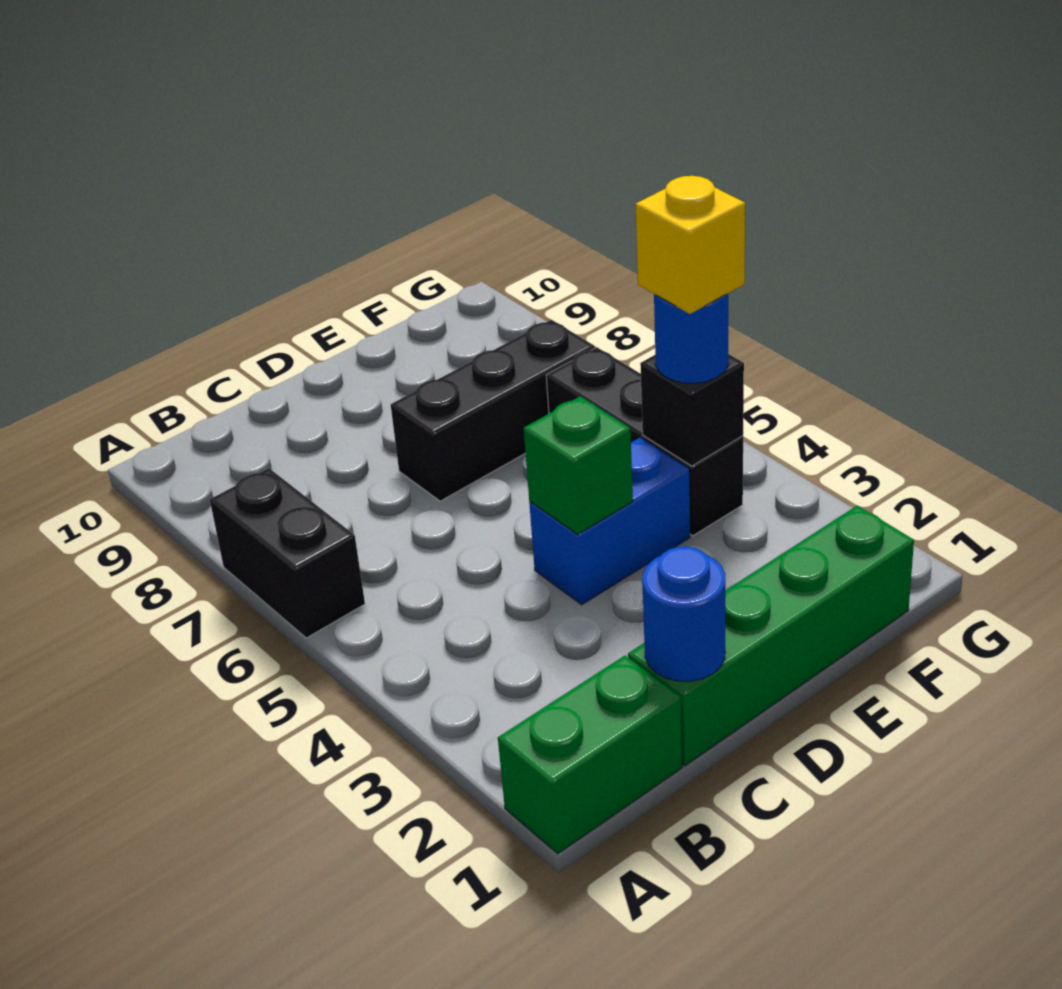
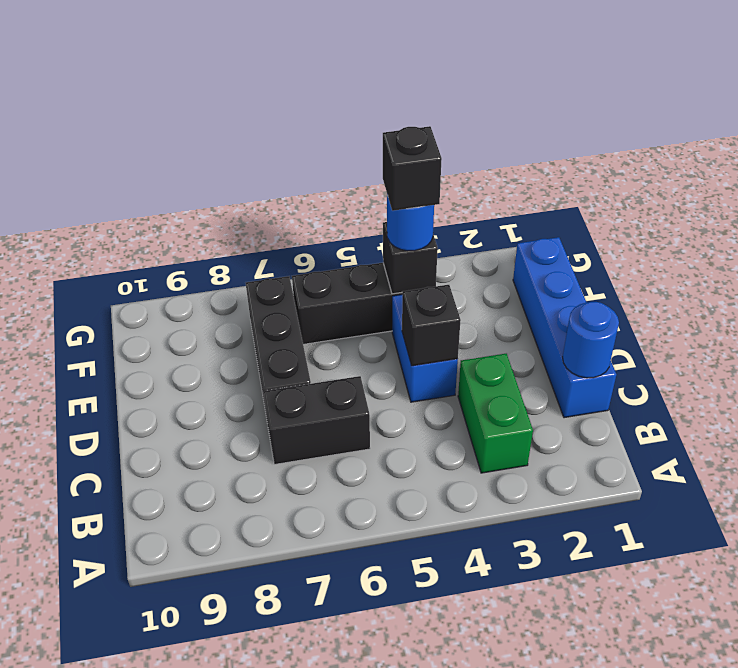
green brick A1:B1 level 1 -> green brick B3:C3 level 1
black brick A6:A7 level 1 -> black brick C6:C7 level 1
green brick C1:F1 level 1 -> blue brick C1:F1 level 1
green brick D4 level 2 -> black brick D4 level 2
yellow brick F4 level 4 -> black brick F4 level 4

